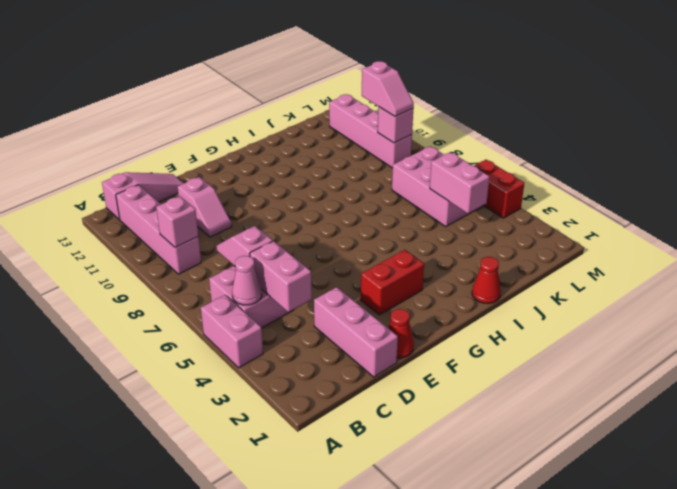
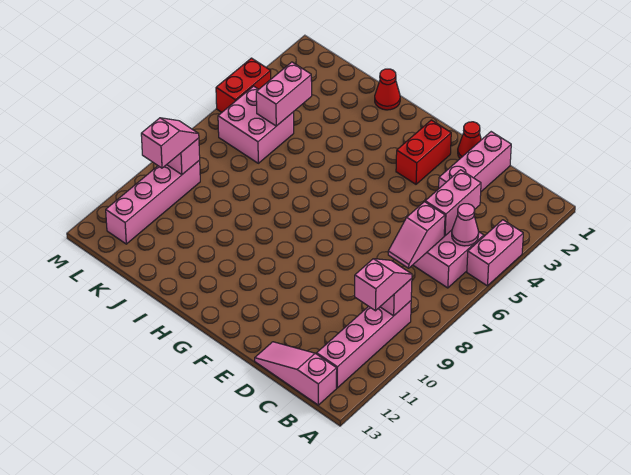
pink slope D10:D11 level 1 top 11 -> pink slope B9:B10 level 3 top 10
red brick F3:G3 level 1 -> red brick F2:F3 level 1
pink brick K5:L7 level 1 -> pink brick K5:L6 level 1

